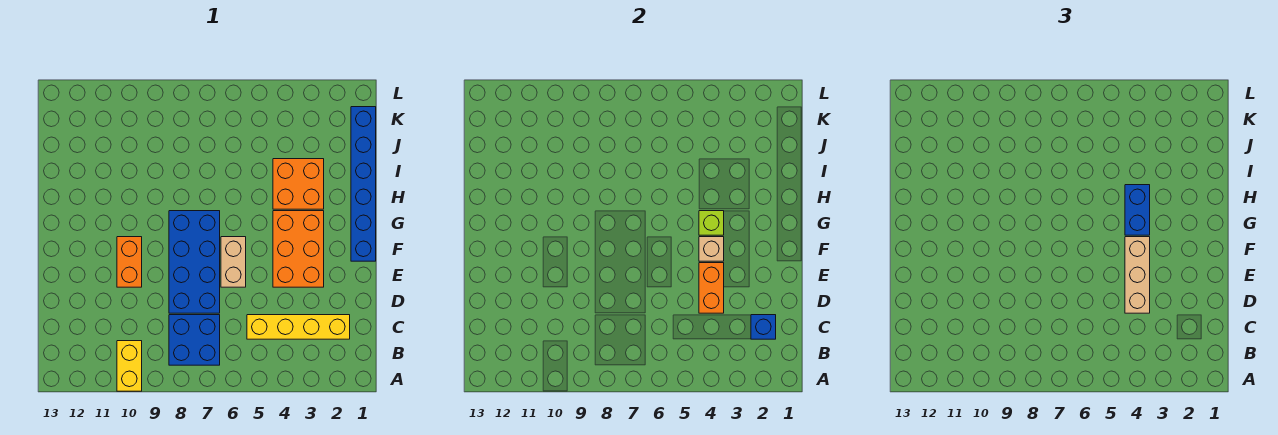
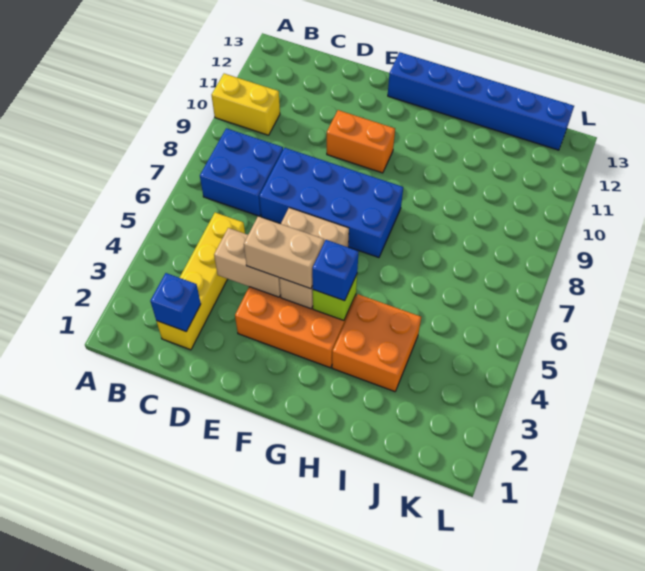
orange brick D4:E4 level 2 -> tan brick D4:E4 level 2
tan brick D4:F4 level 3 -> tan brick E4:F4 level 3
blue brick F1:K1 level 1 -> blue brick F13:K13 level 1
blue brick G4:H4 level 3 -> blue brick G4 level 3

